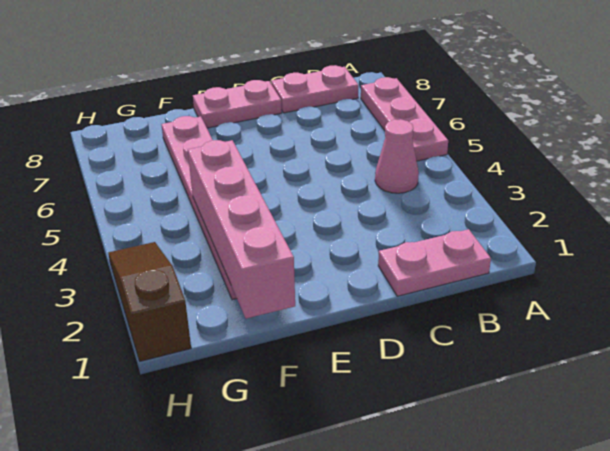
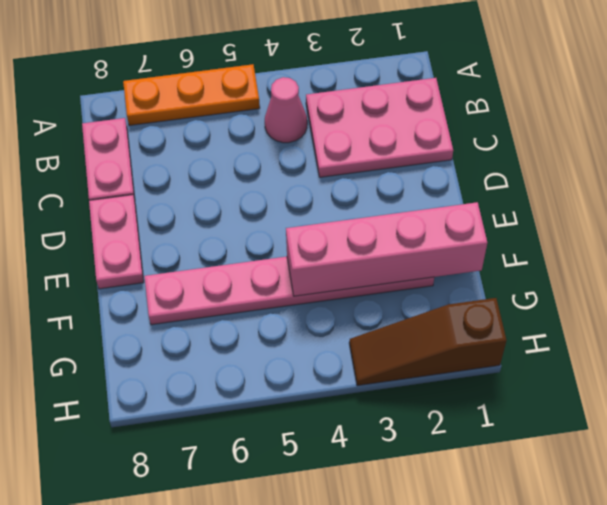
pink plate A5:A7 level 1 -> orange plate A5:A7 level 1
pink plate B1:C1 level 1 -> pink plate B1:C3 level 1

